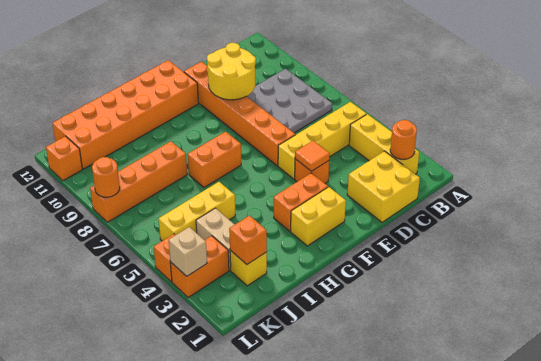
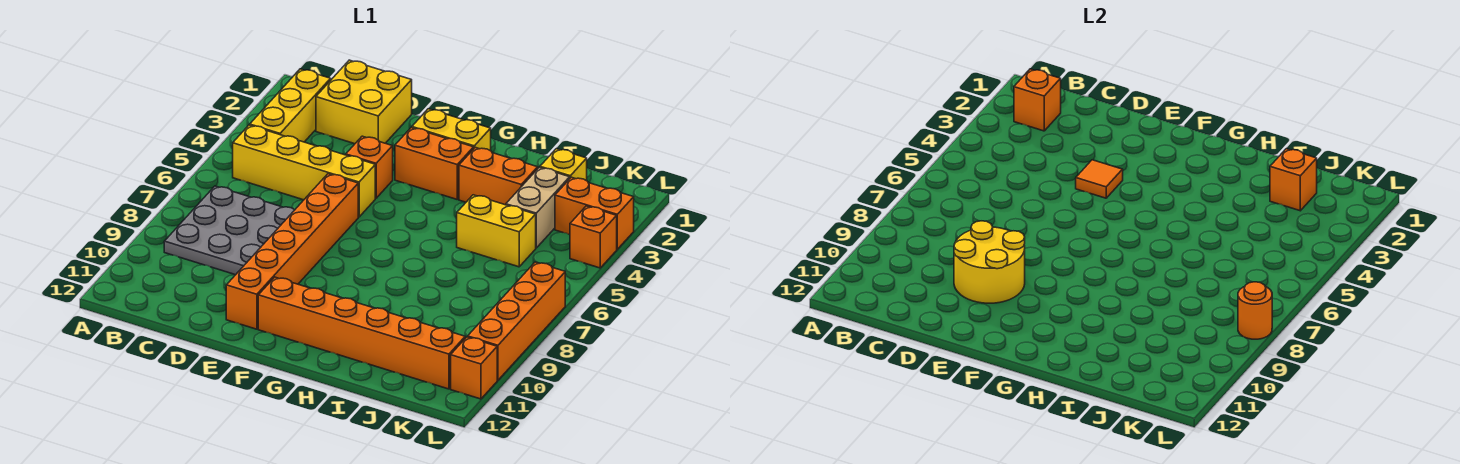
orange round brick B2 level 2 -> orange brick B2 level 2
orange brick F11:K12 level 1 -> orange brick F11:K11 level 1
orange brick G7:H7 level 1 -> orange brick H3:I3 level 1
yellow brick I5:K5 level 1 -> yellow brick I5:J5 level 1
orange brick I8:L8 level 1 -> orange brick L7:L10 level 1
tan brick L3 level 2 -> none

